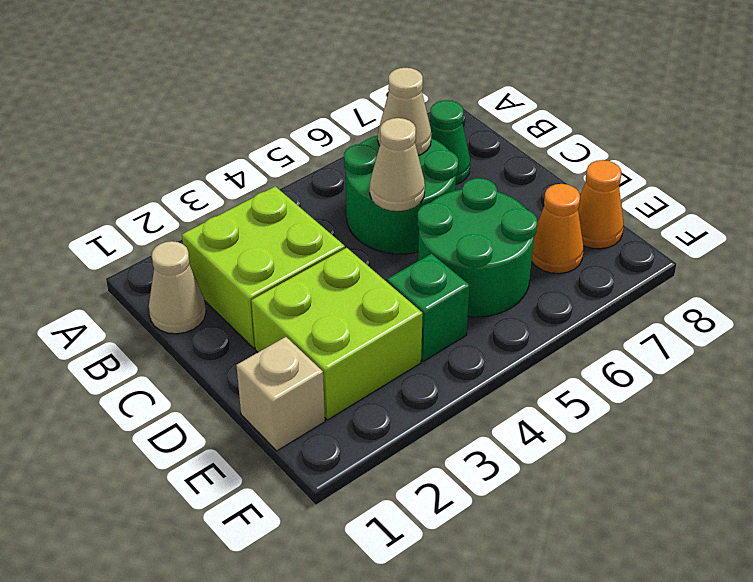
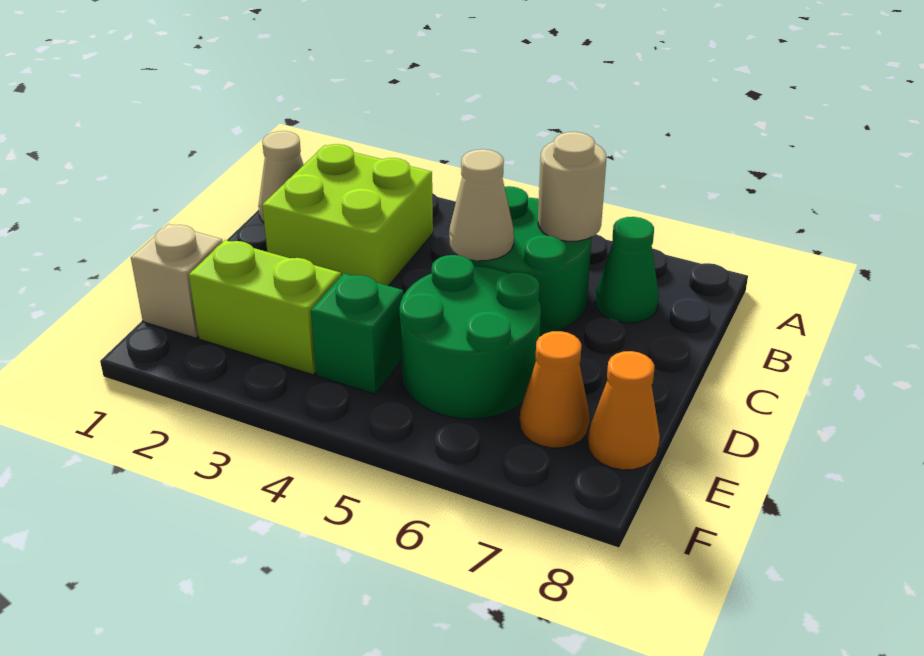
tan cone B6 level 2 -> tan round brick B6 level 2
lime brick D2:E3 level 1 -> lime brick E2:E3 level 1

